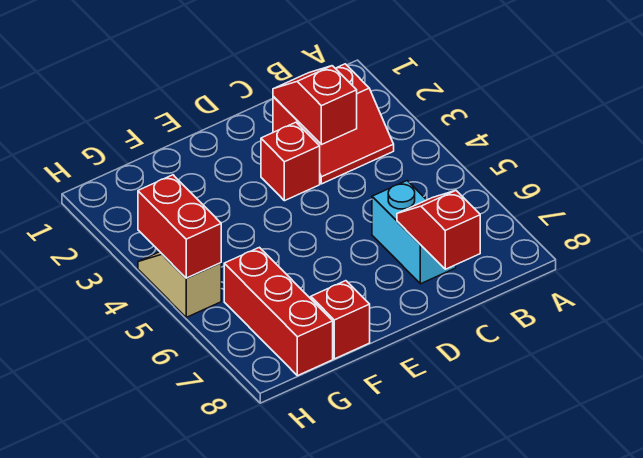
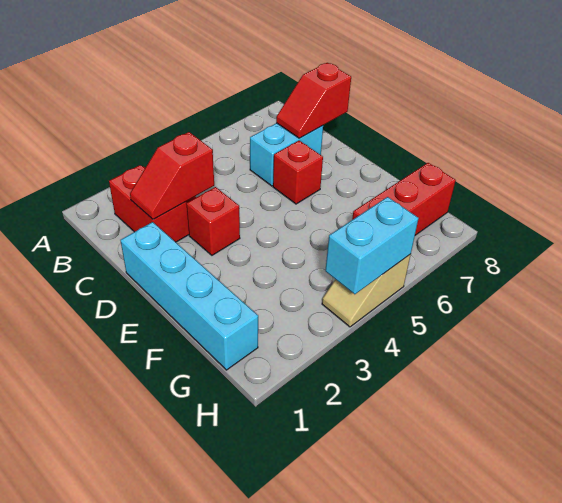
none -> cyan brick D1:G1 level 1
red brick F8 level 1 -> red brick D6 level 1
red brick H4:H5 level 2 -> cyan brick H4:H5 level 2

